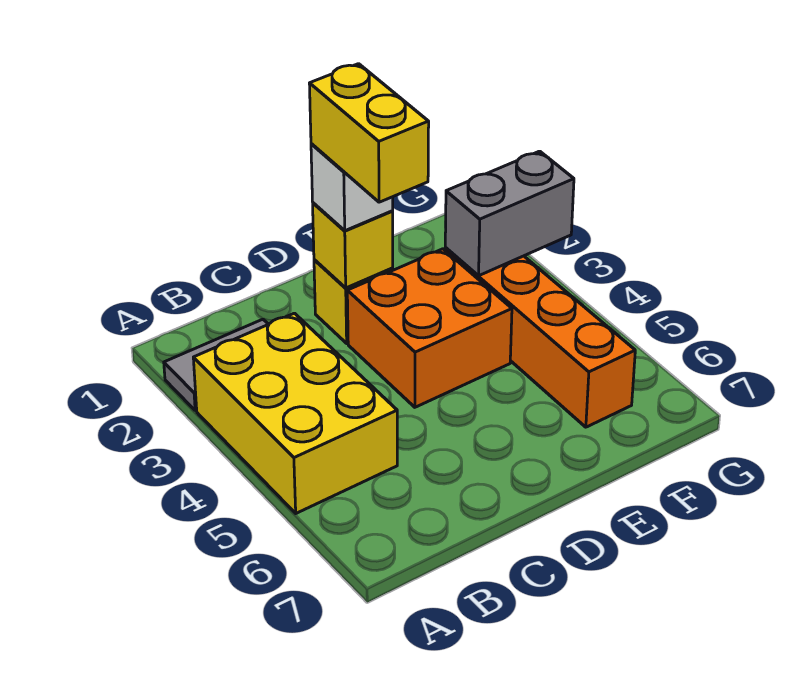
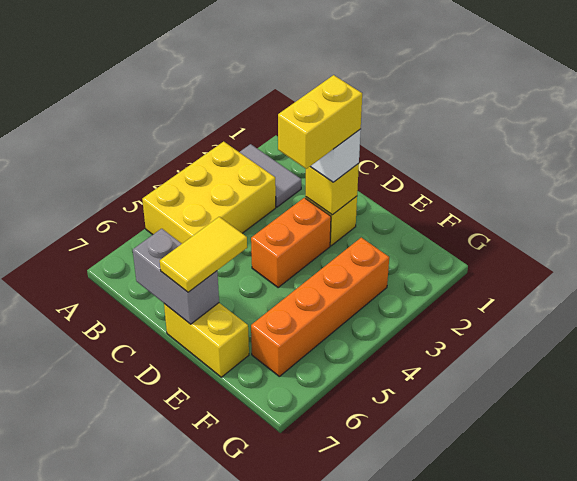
orange brick D3:E4 level 1 -> orange brick D3:D4 level 1
none -> yellow tile D6:D7 level 3
none -> yellow brick D7:E7 level 1
grey brick F3:G3 level 2 -> grey brick C7:D7 level 2

